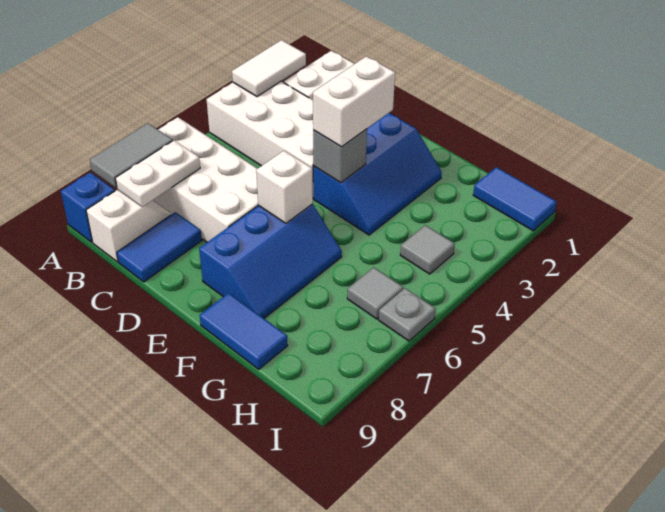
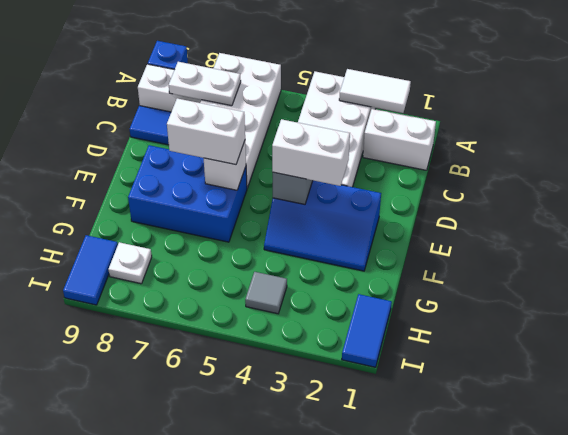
grey tile A7:A8 level 2 -> none
blue slope E6:F8 level 1 top E -> blue brick E6:F8 level 1
none -> white brick E6:E7 level 3
blue tile F9:G9 level 1 -> blue tile H9:I9 level 1
grey tile H6 level 1 -> none
none -> white plate H8 level 1
grey plate I6 level 1 -> none

